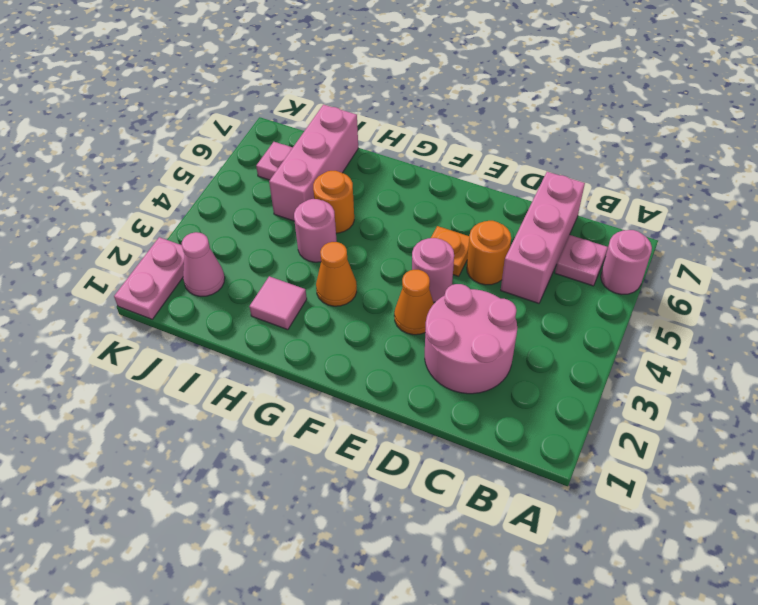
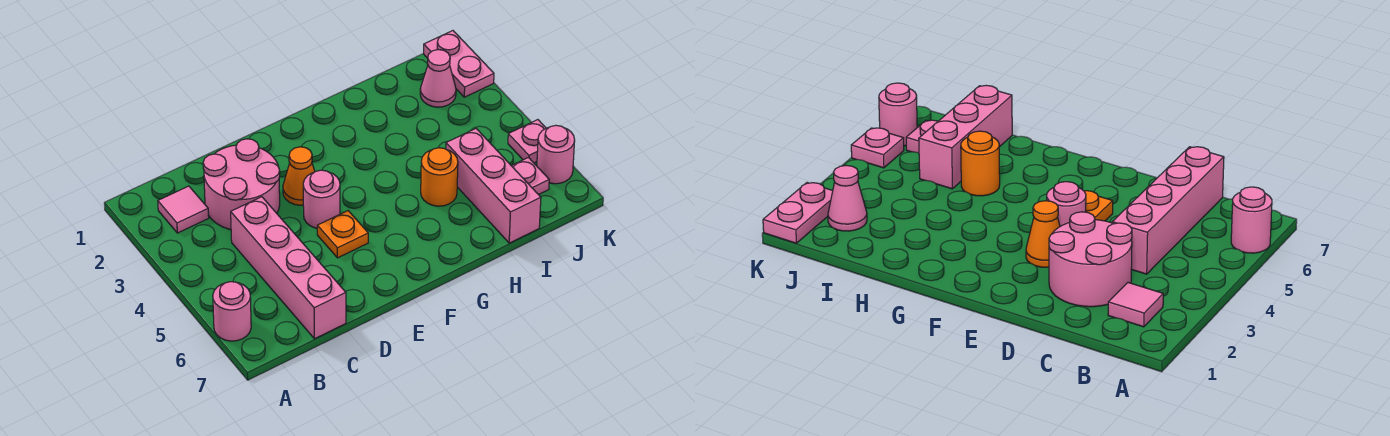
pink plate B6 level 1 -> pink plate K5 level 1
pink brick C5:C7 level 1 -> pink brick C4:C7 level 1
orange round brick D5 level 1 -> none
orange cone G3 level 1 -> none
pink tile H2 level 1 -> pink tile B2 level 1
pink round brick H4 level 1 -> pink round brick K6 level 1

